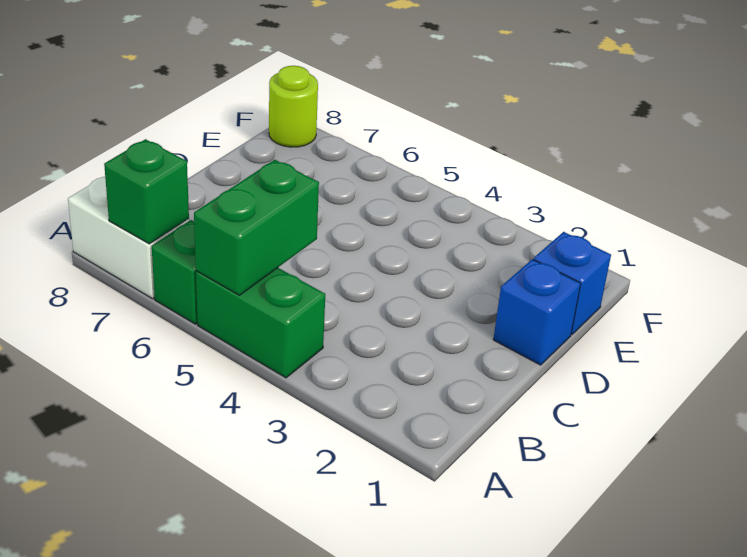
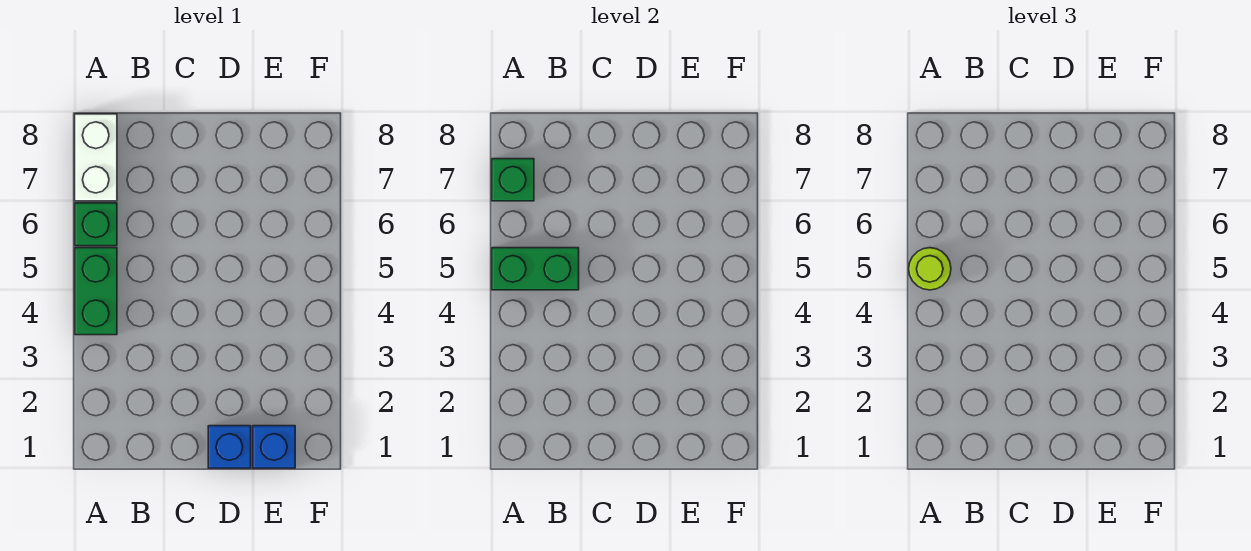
lime round brick F8 level 1 -> lime round brick A5 level 3

